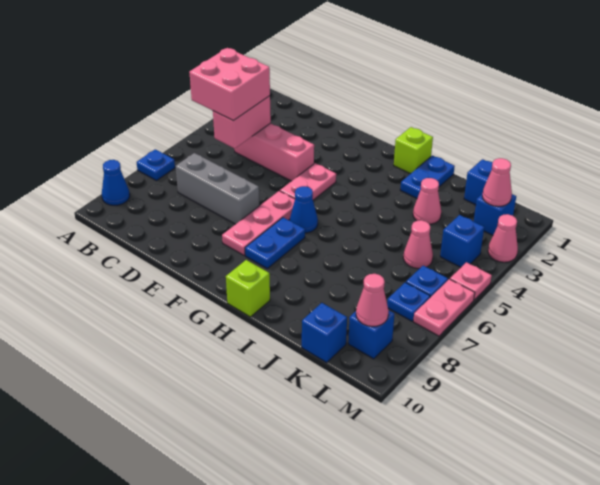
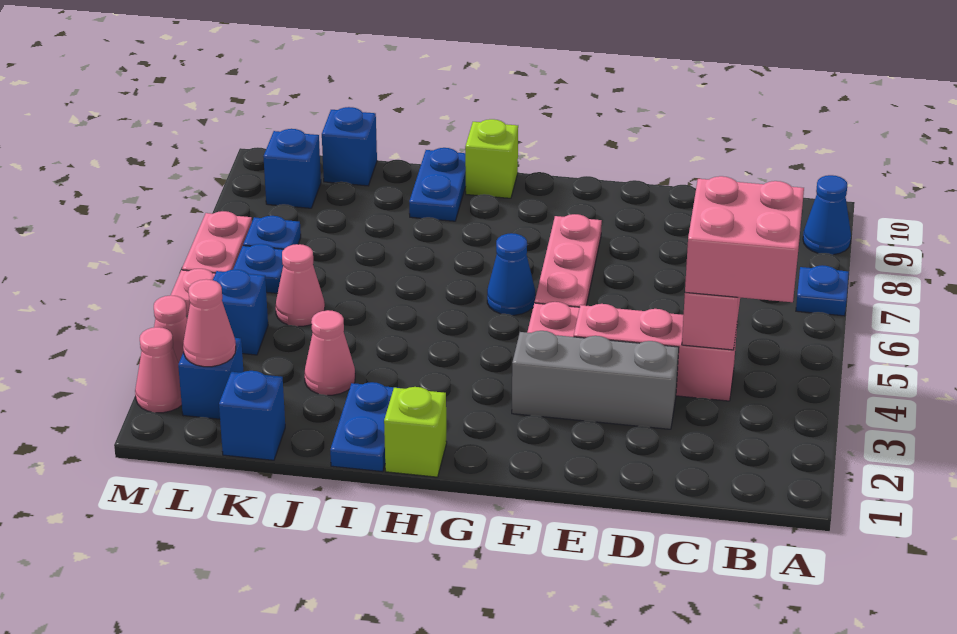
grey brick C7:E7 level 1 -> grey brick D3:F3 level 1
blue plate G7:G8 level 1 -> blue plate I9:I10 level 1
pink cone L9 level 2 -> pink cone M2 level 1

